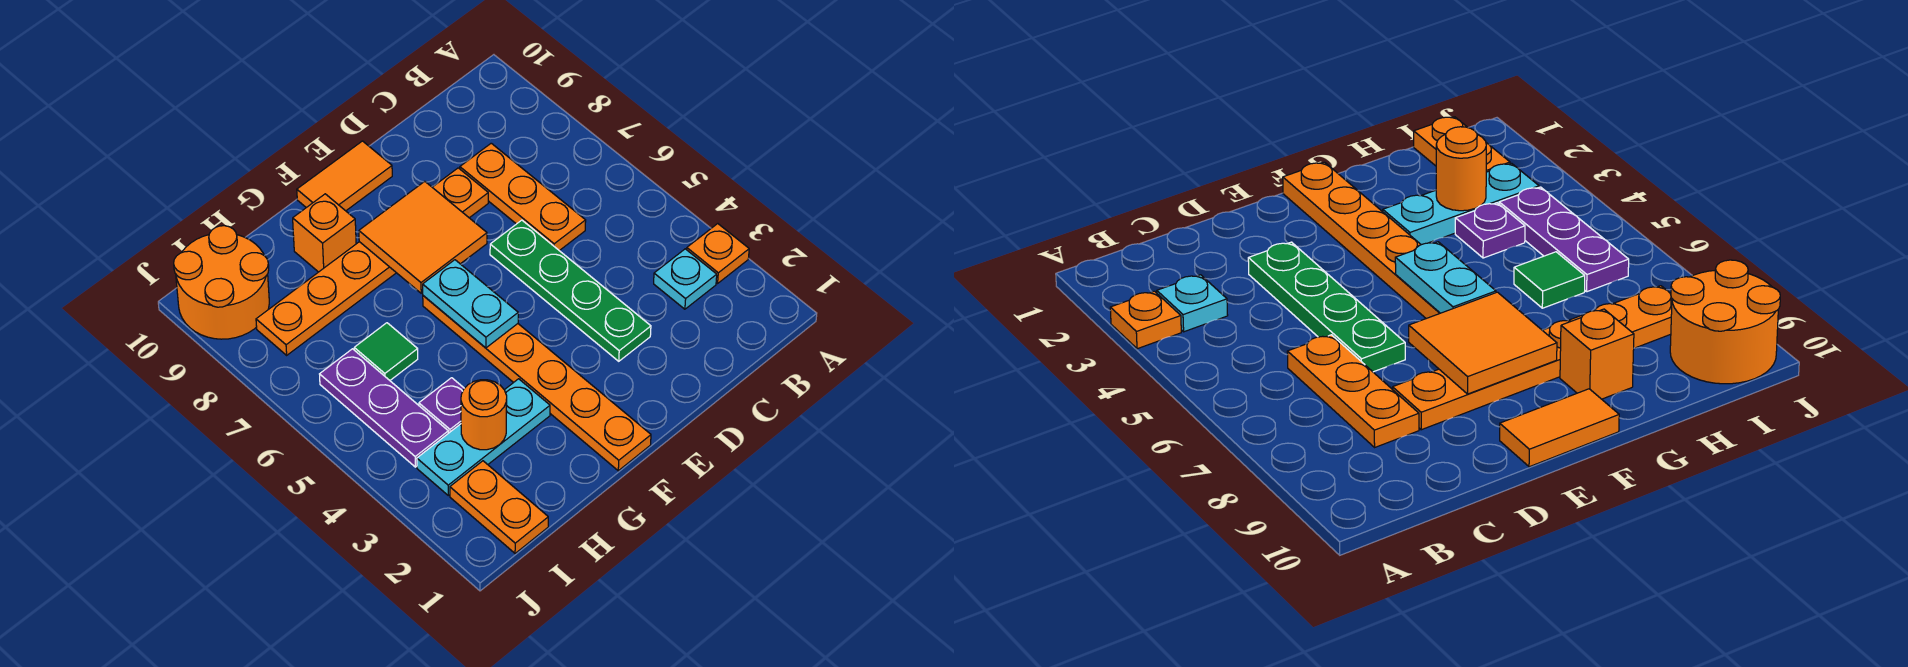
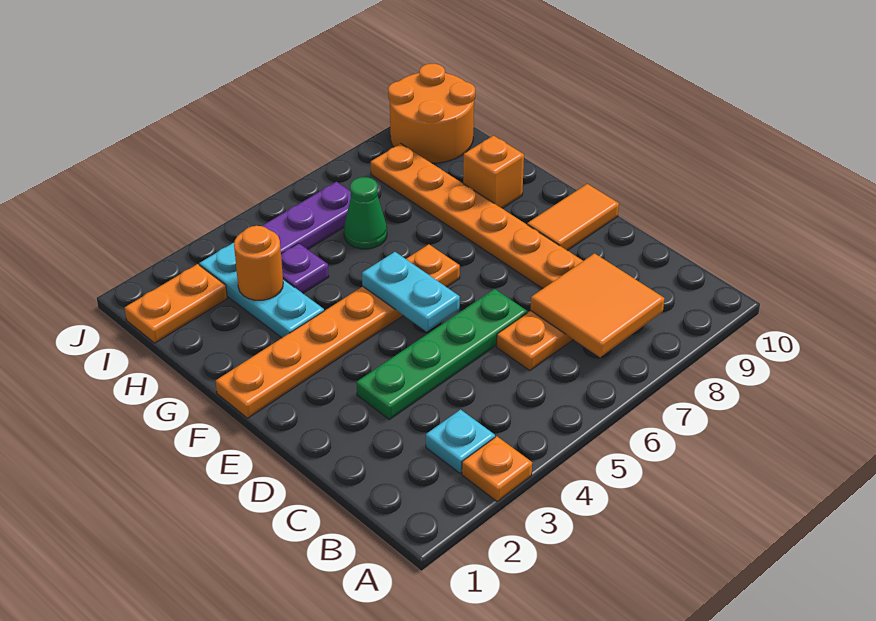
orange tile E7:F8 level 2 -> orange tile B7:C8 level 2
orange tile E10:F10 level 1 -> orange tile E9:E10 level 1
cyan plate F5:F6 level 2 -> cyan plate E5:F5 level 2
green tile H6 level 1 -> green cone H6 level 1

